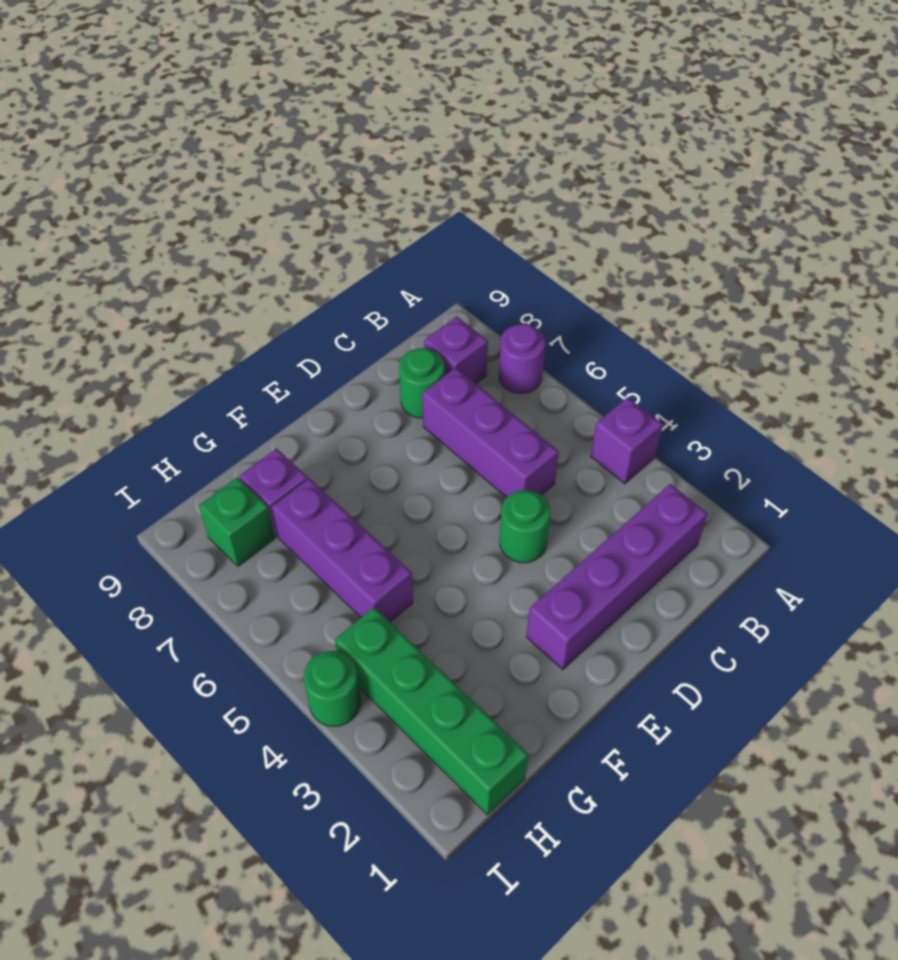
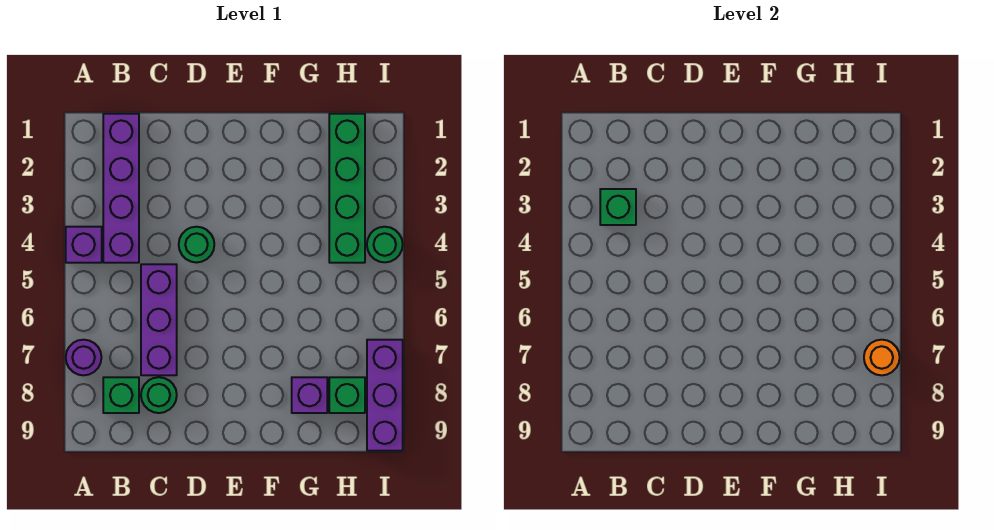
purple brick B2:E2 level 1 -> purple brick B1:B4 level 1
none -> green brick B3 level 2
purple brick B8 level 1 -> green brick B8 level 1
purple brick G5:G7 level 1 -> purple brick I7:I9 level 1
none -> orange round brick I7 level 2

